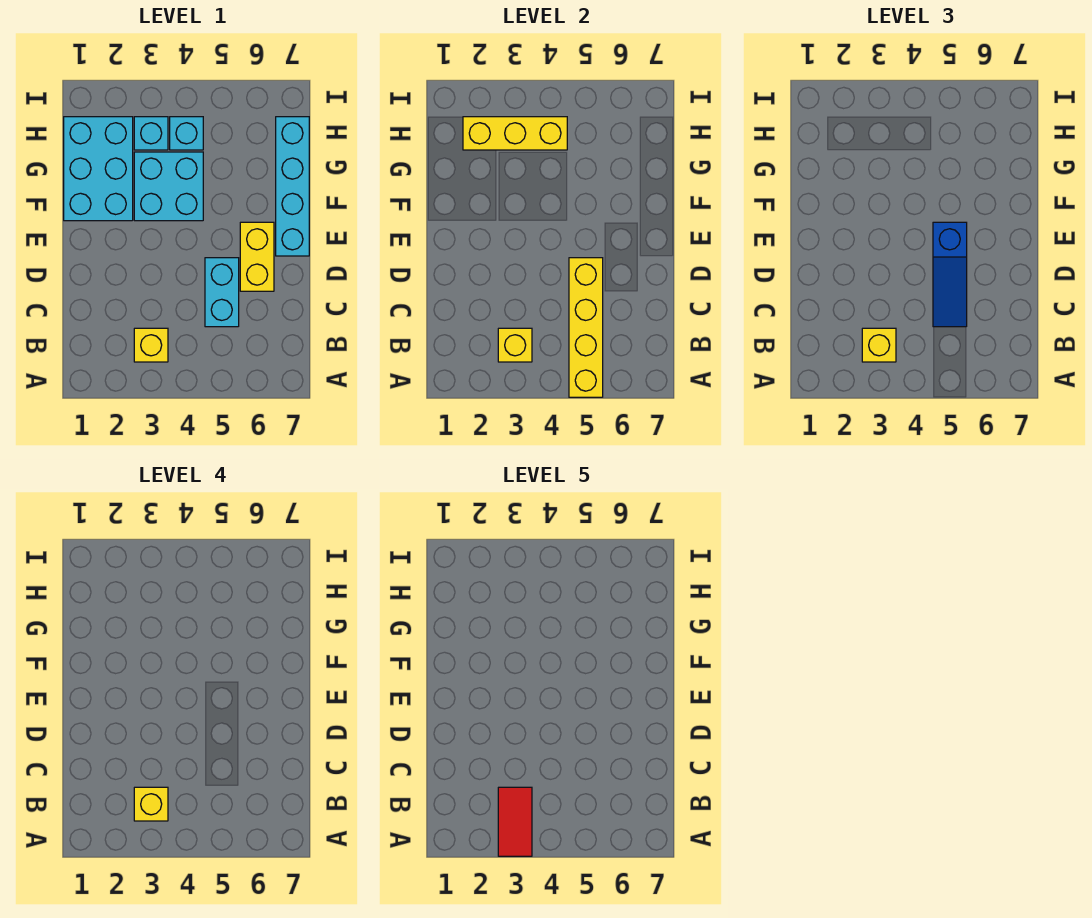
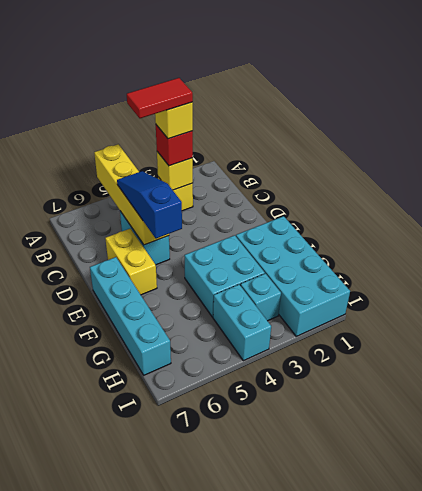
red tile A3:B3 level 5 -> red tile B3:B4 level 5
yellow brick B3 level 3 -> red brick B3 level 3
cyan brick F1:H2 level 1 -> cyan brick F1:I2 level 1
yellow brick H2:H4 level 2 -> none
cyan brick H4 level 1 -> cyan brick H4:I4 level 1

